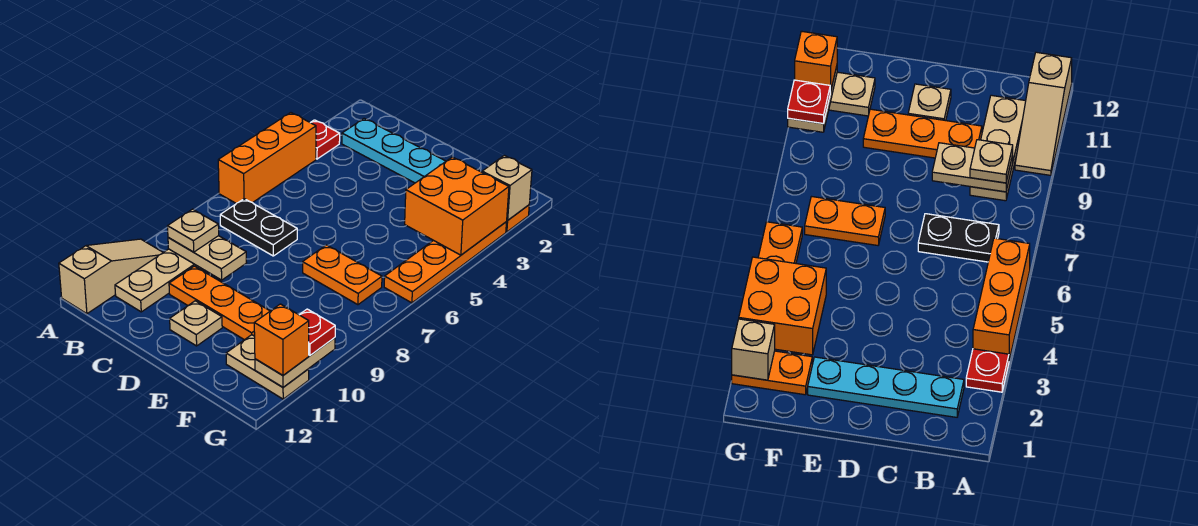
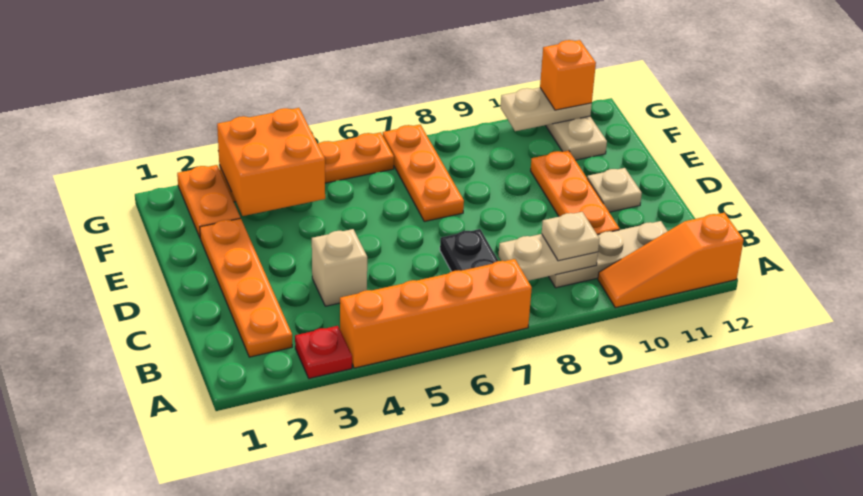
orange brick A4:A6 level 1 -> orange brick A4:A7 level 1
tan slope A10:A12 level 1 top 12 -> orange slope A10:A12 level 1 top 12
cyan plate B2:E2 level 1 -> orange plate B2:E2 level 1
tan plate B9:C9 level 2 -> tan plate B8:B9 level 2
orange plate E7:F7 level 1 -> orange plate E7:G7 level 1
tan brick G2 level 2 -> tan brick C4 level 1
red plate G10 level 3 -> none

